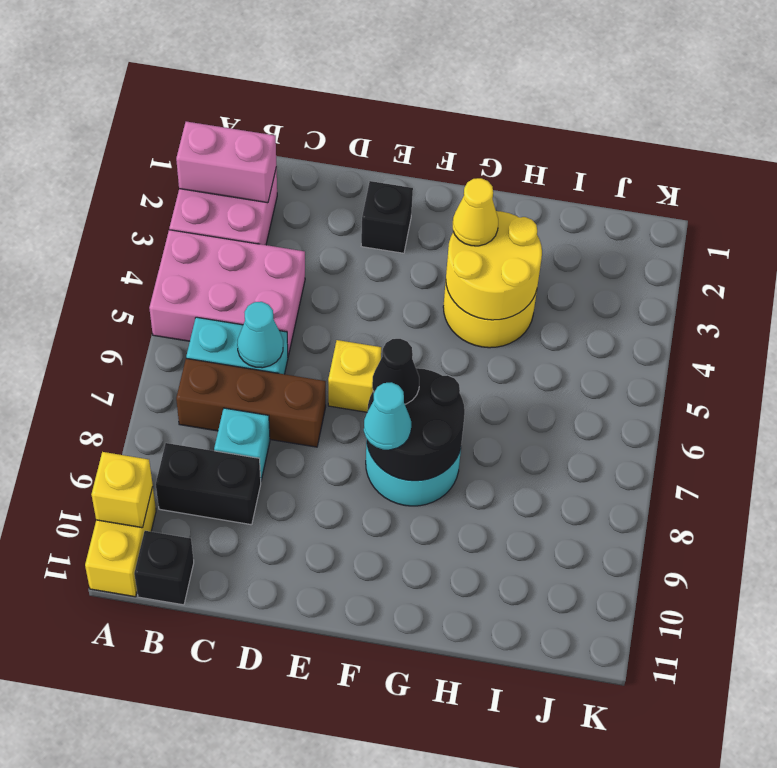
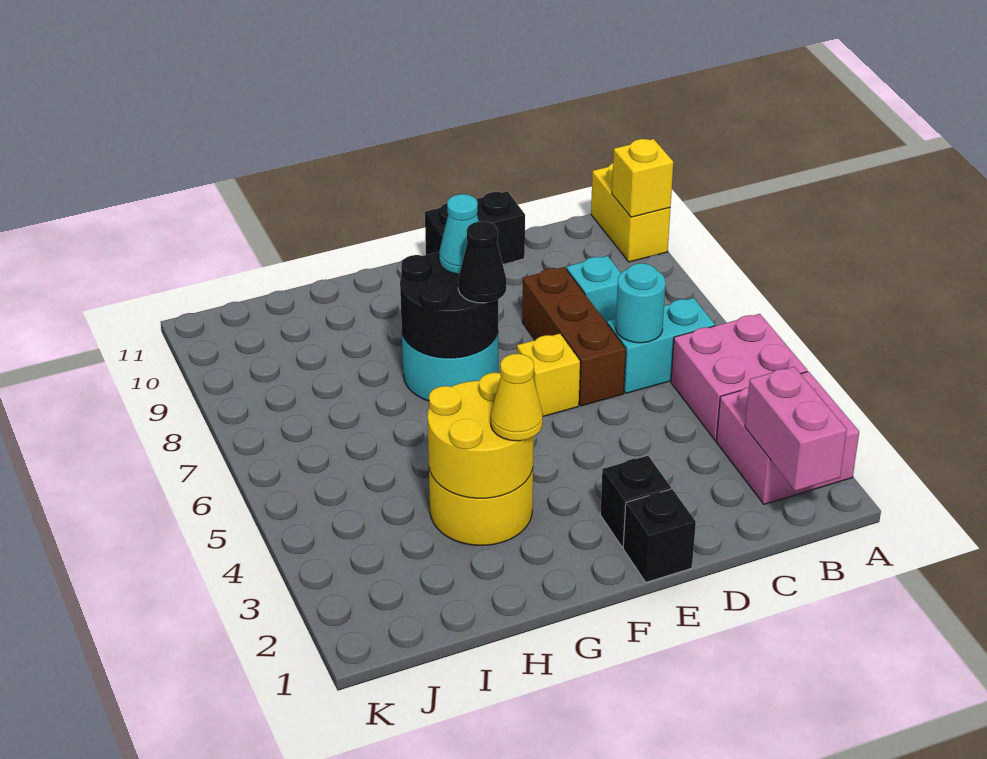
pink brick A2:B2 level 2 -> pink brick B1:B2 level 2
pink brick A4:C5 level 1 -> pink brick A4:B5 level 1
brown brick B7:D7 level 1 -> brown brick D6:D8 level 1
black brick B9:C9 level 1 -> black brick D11:E11 level 1
black brick B11 level 1 -> black brick E1 level 1
cyan cone C6 level 2 -> cyan round brick C6 level 2

